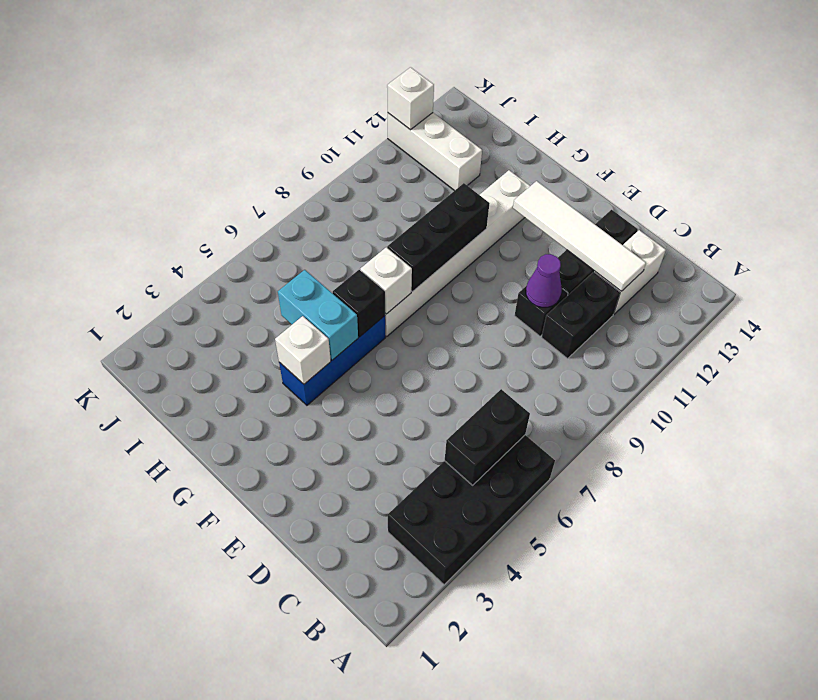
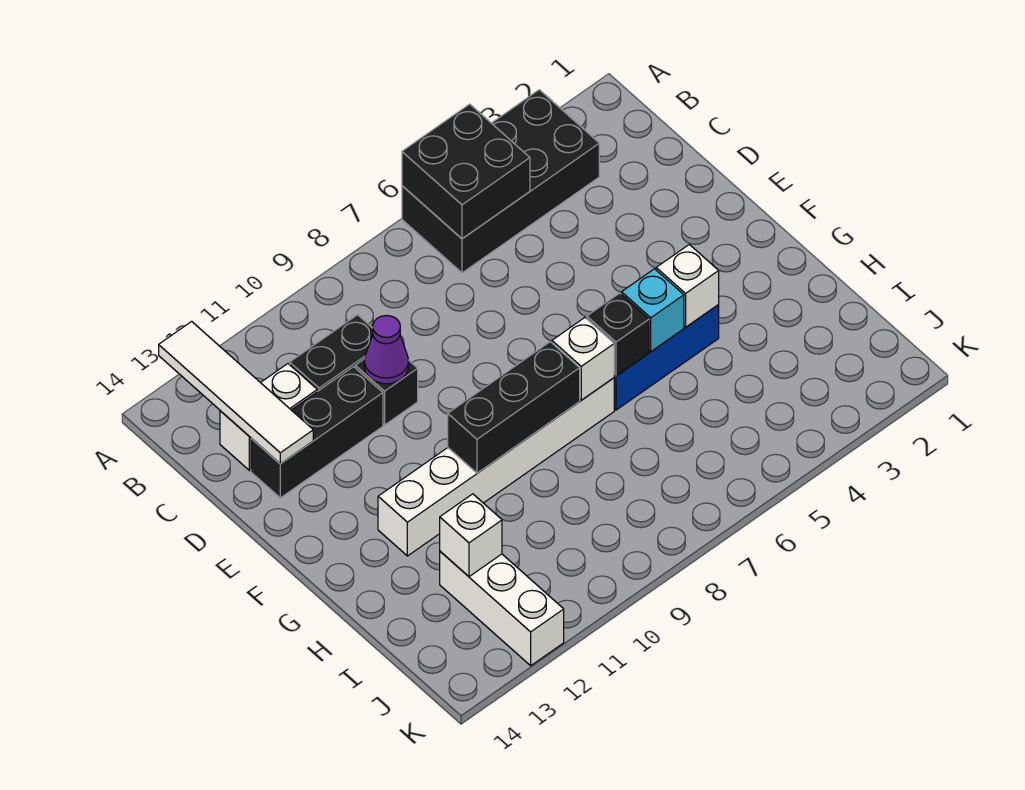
black brick B5:B6 level 2 -> black brick A5:B6 level 2
white tile C12:F12 level 2 -> white tile A13:D13 level 2
cyan brick G5:H5 level 2 -> cyan brick G5 level 2
white brick K12 level 2 -> white brick I12 level 2

